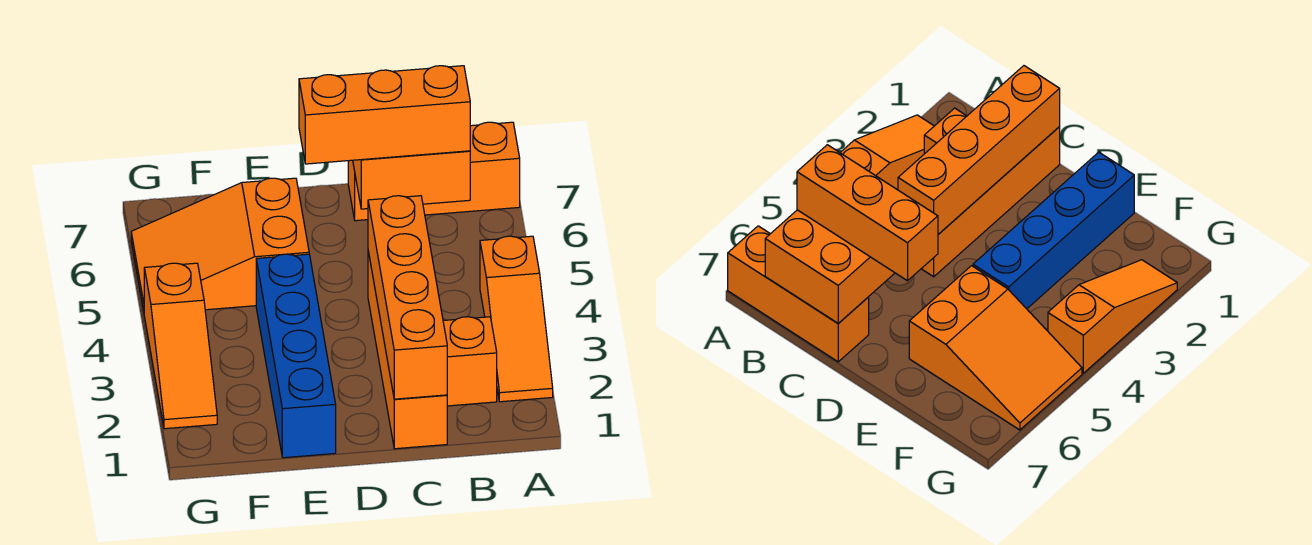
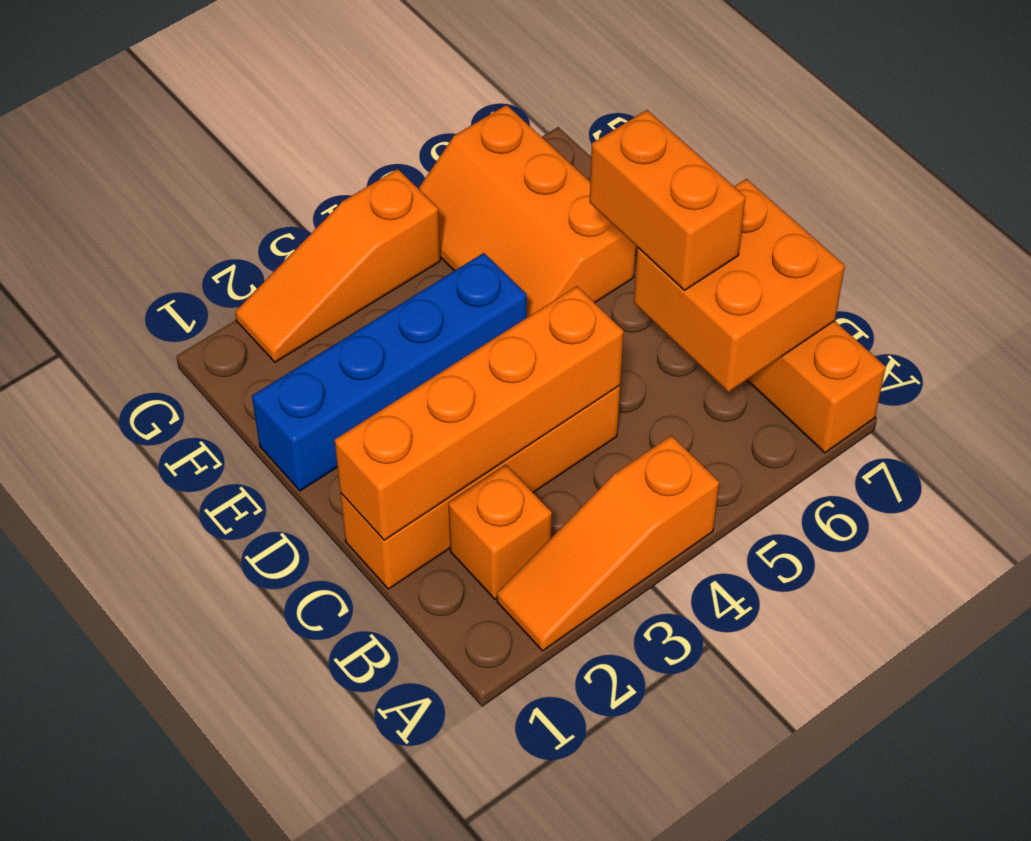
orange brick B6:D6 level 3 -> orange brick C6:D6 level 3
orange slope E5:G6 level 1 top E -> orange slope E5:G6 level 1 top 6

